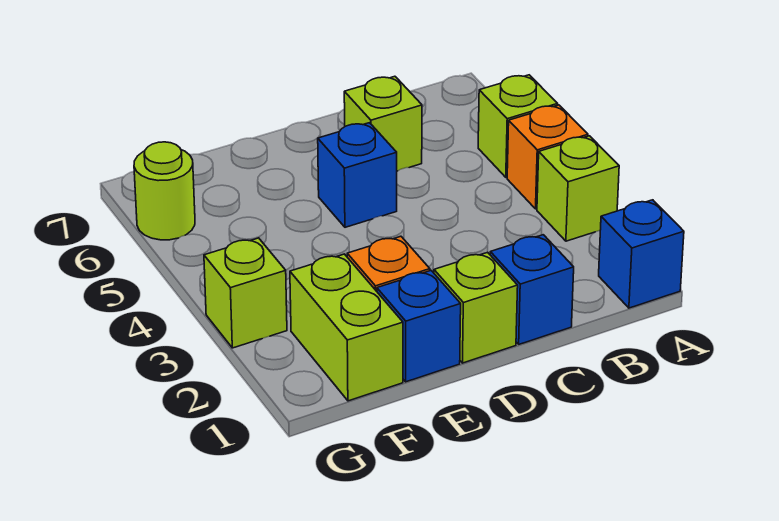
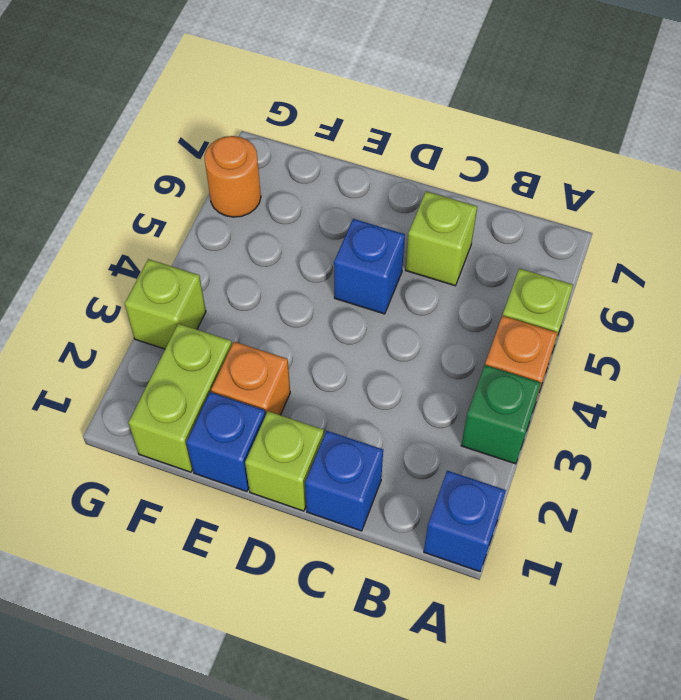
lime brick A3 level 1 -> green brick A3 level 1
lime round brick G6 level 1 -> orange round brick G6 level 1

